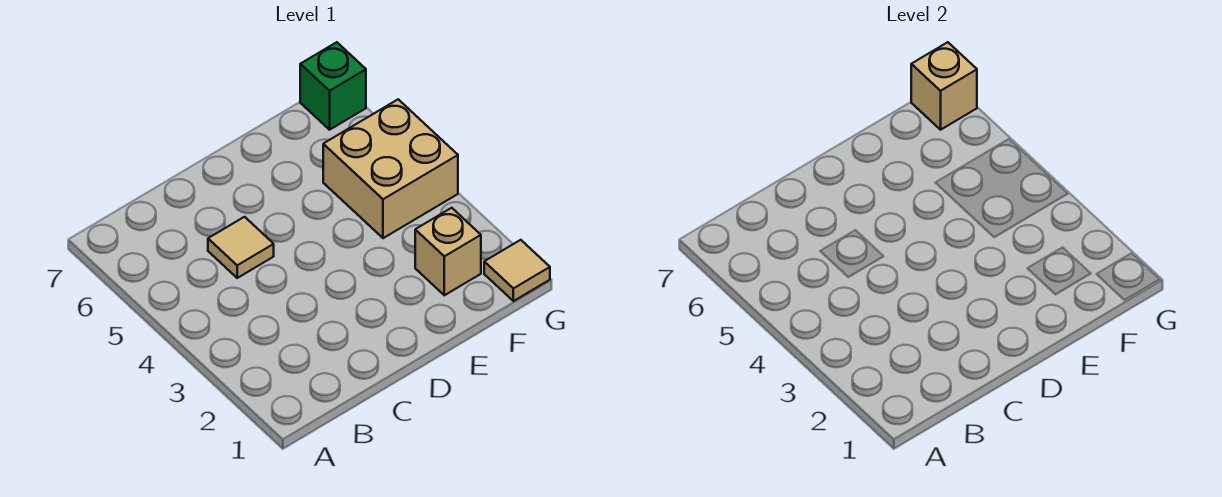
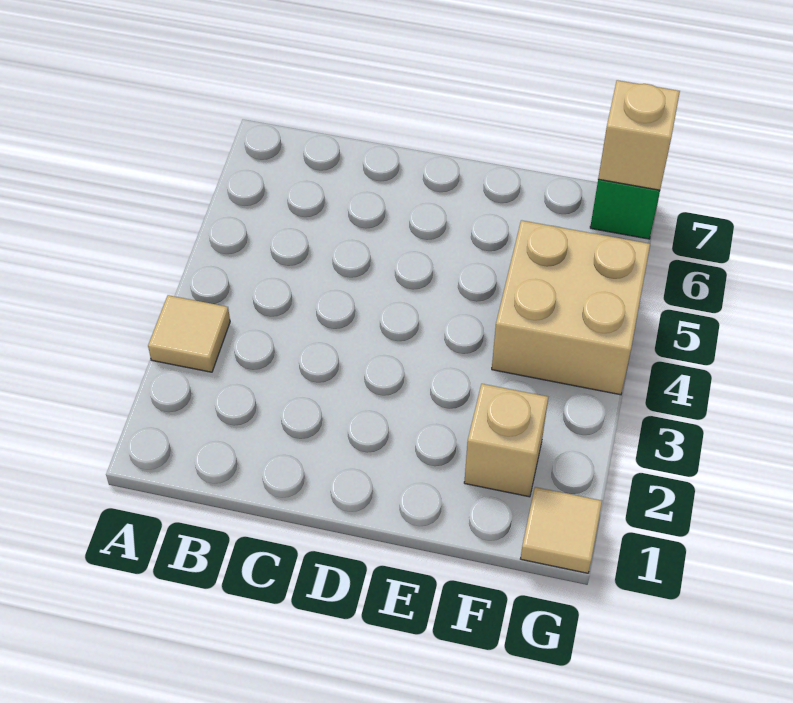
tan tile C5 level 1 -> tan tile A3 level 1

